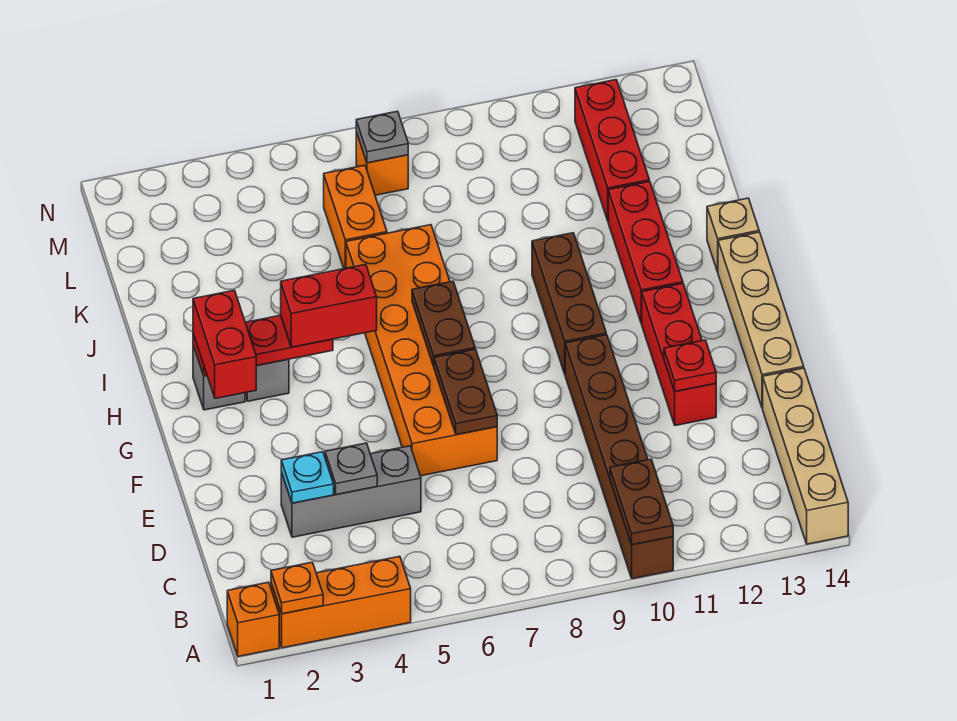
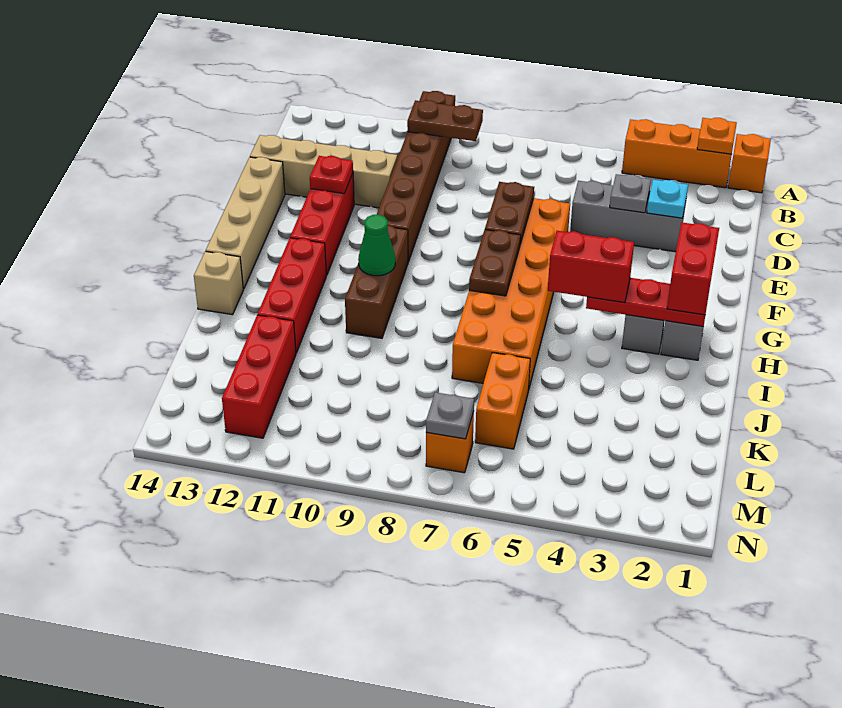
brown plate A10:B10 level 2 -> brown plate B9:B10 level 2
tan brick A14:D14 level 1 -> tan brick D11:D14 level 1
none -> green cone H10 level 2

